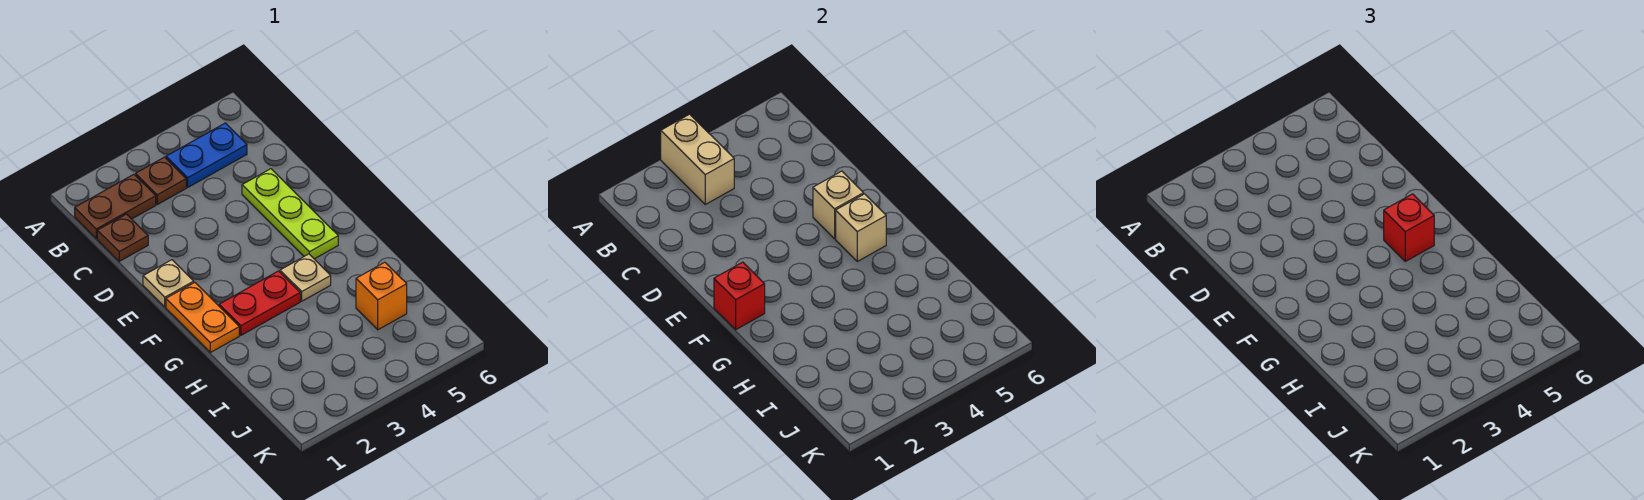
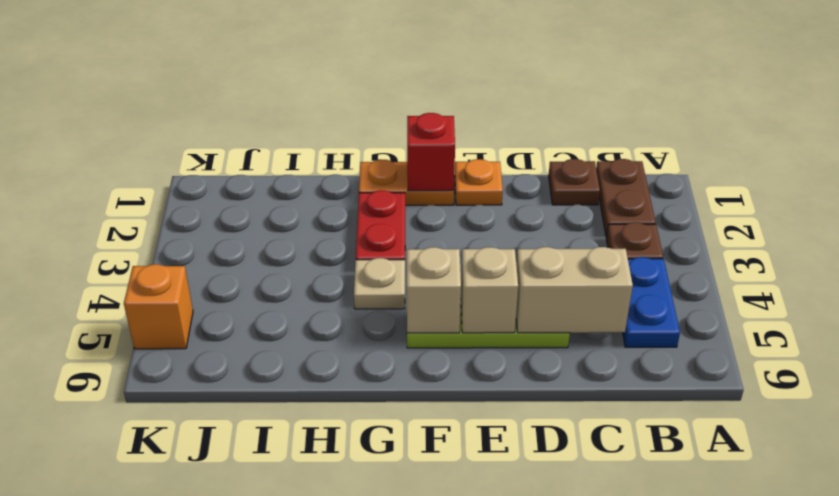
tan brick A3:B3 level 2 -> tan brick C5:D5 level 2
tan plate E1 level 1 -> orange plate E1 level 1
red brick F5 level 3 -> none
orange brick I5 level 1 -> orange brick K5 level 1

